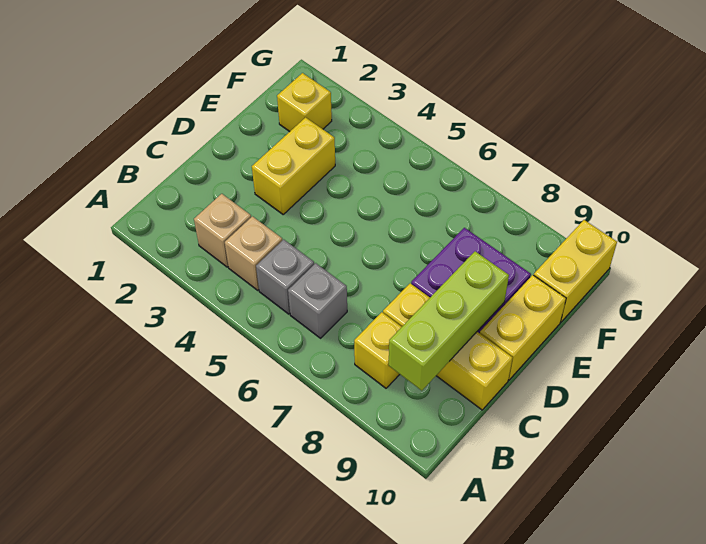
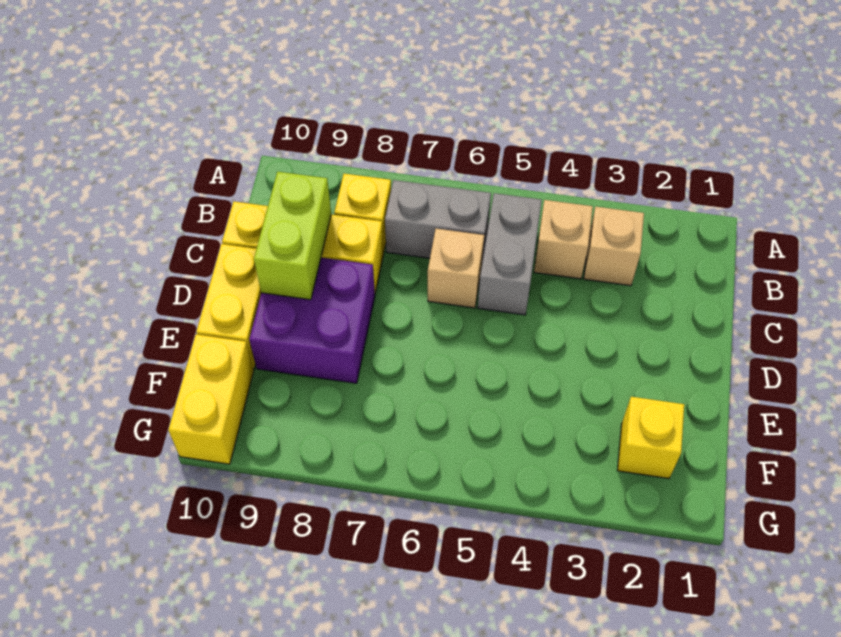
grey brick B5 level 1 -> grey brick B5:C5 level 1
grey brick B6 level 1 -> grey brick B6:B7 level 1
lime brick B9:D9 level 2 -> lime brick C9:D9 level 2
none -> tan brick C6 level 1
yellow brick D3:E3 level 1 -> none

